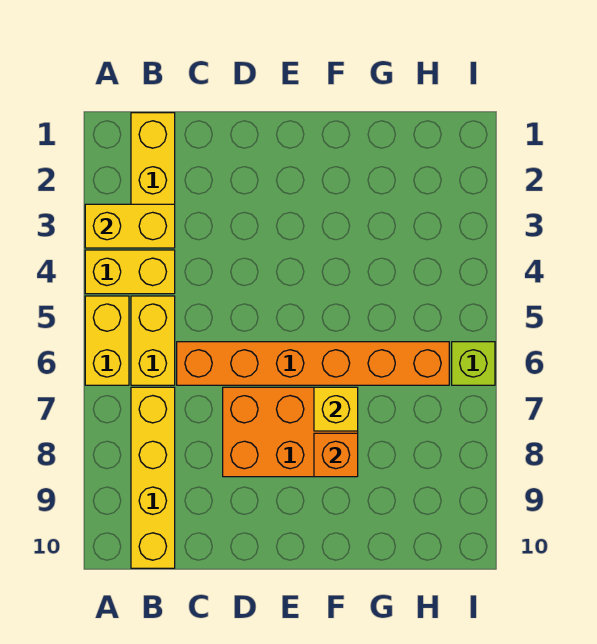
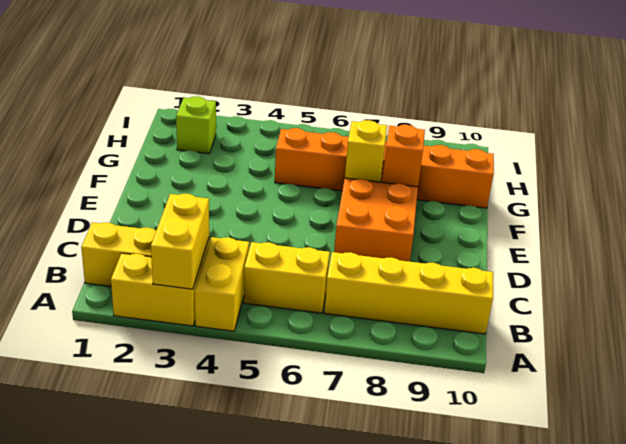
yellow brick A5:A6 level 1 -> yellow brick A2:A3 level 1
orange brick C6:H6 level 1 -> orange brick G5:G10 level 1
lime brick I6 level 1 -> lime brick H2 level 1

